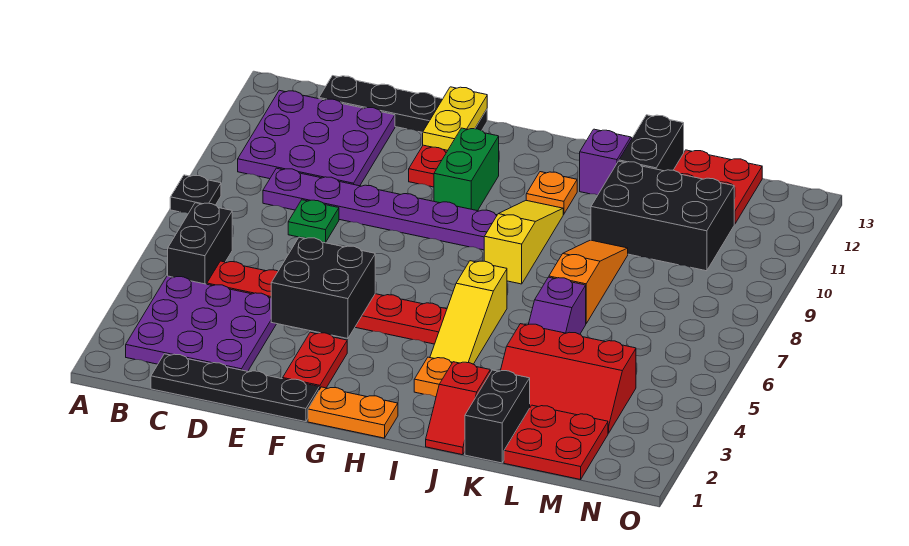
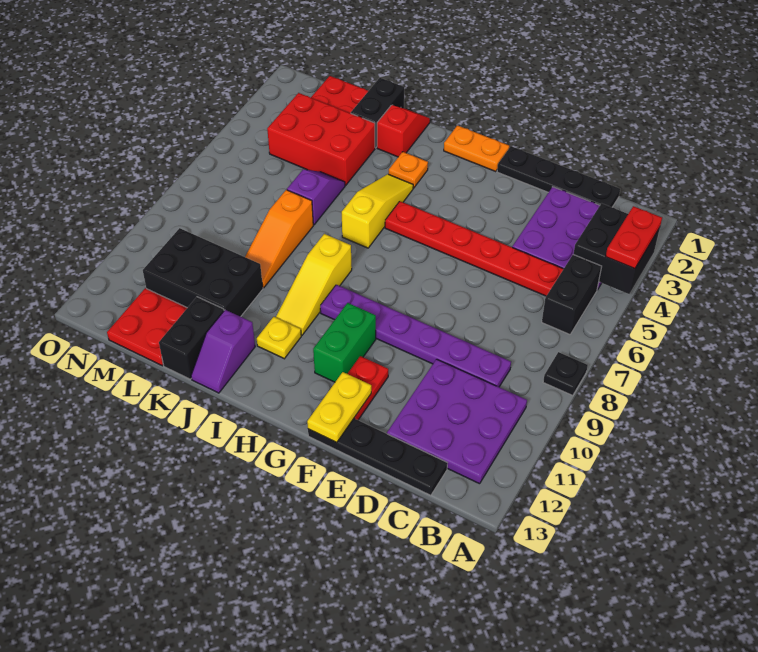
green plate D8 level 1 -> none
black brick E4:F5 level 2 -> black brick A3:B4 level 2
red plate F2:F3 level 1 -> red plate A3:A4 level 3
orange plate I11 level 1 -> yellow plate I11 level 1
red slope K3:M4 level 1 top 4 -> red brick K3:M4 level 1

